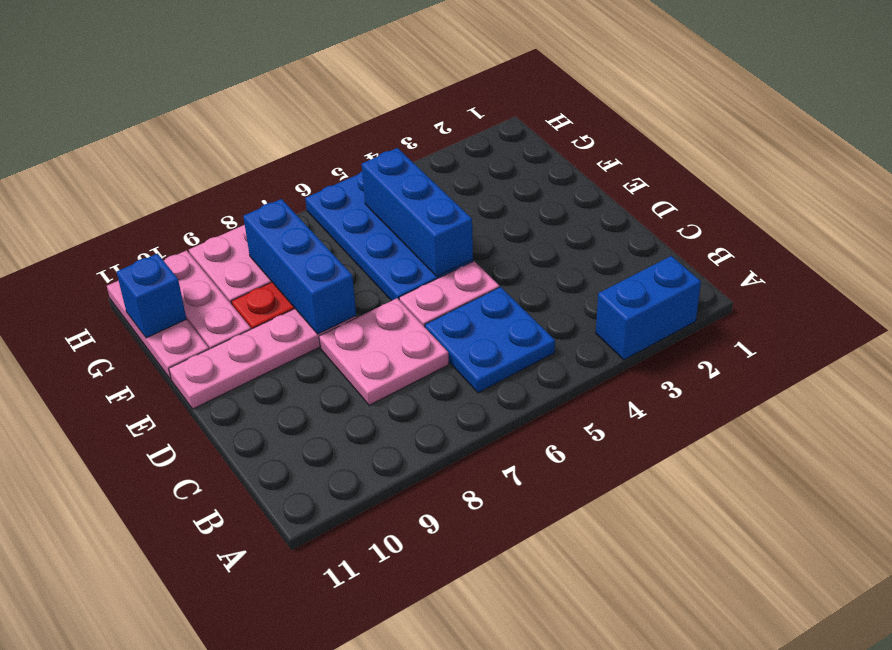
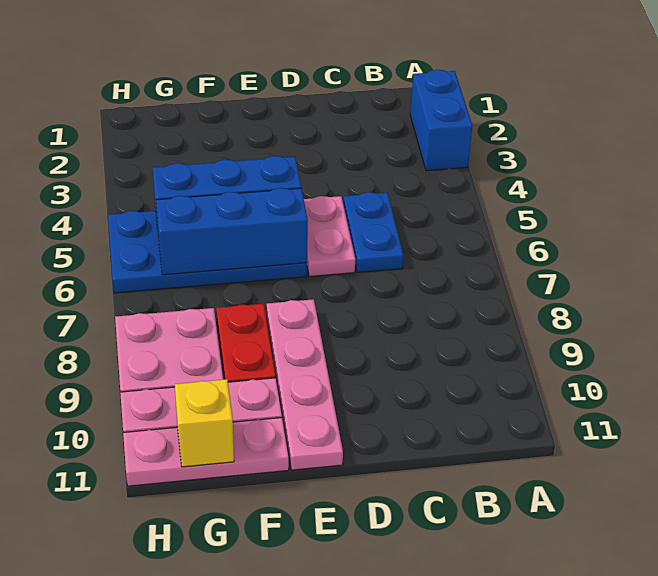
blue plate B5:C6 level 1 -> blue plate C5:C6 level 1
pink plate C7:D8 level 1 -> none
blue brick E8:G8 level 2 -> blue brick E6:G6 level 2
blue brick G11 level 2 -> yellow brick G11 level 2

